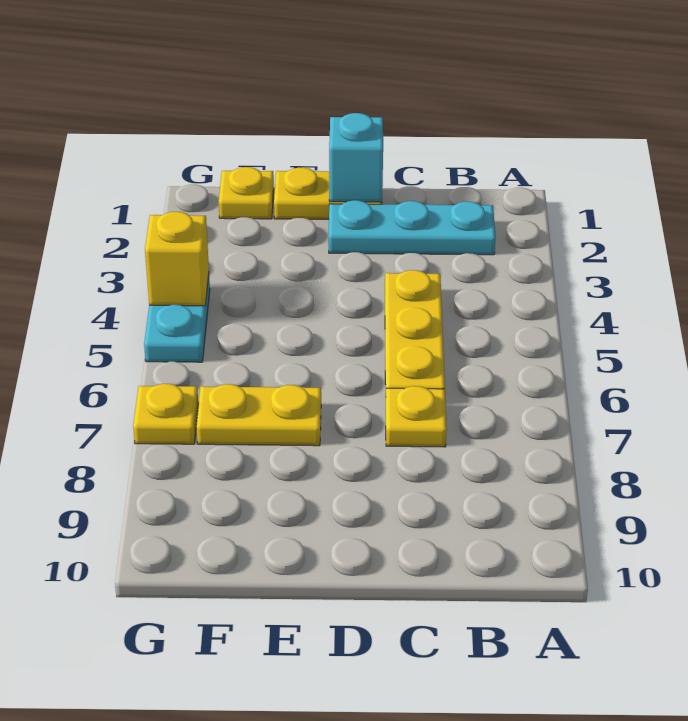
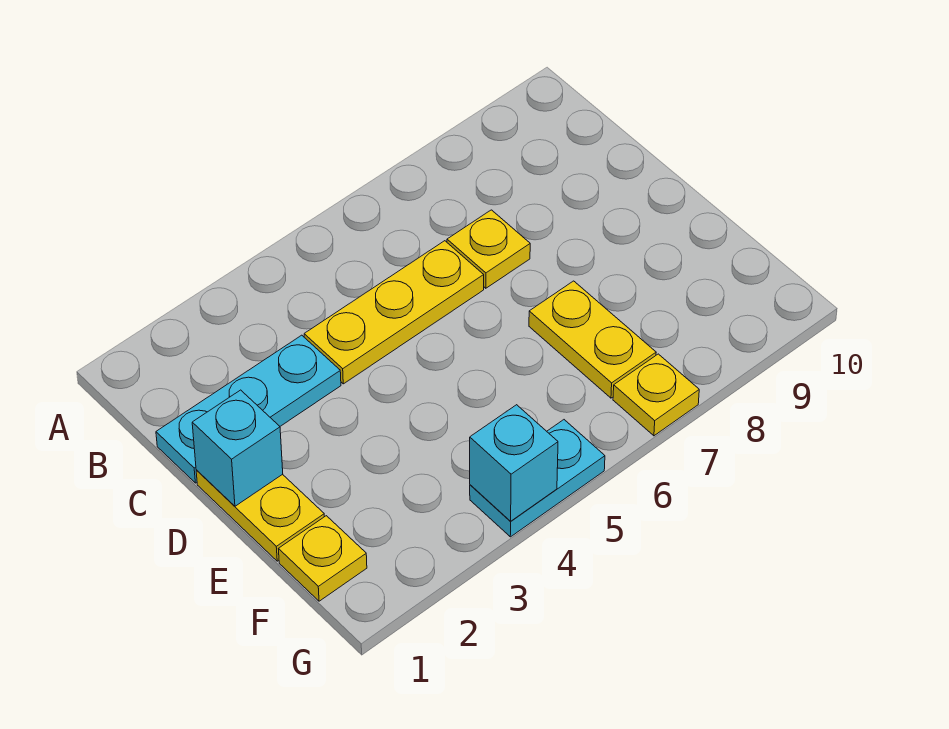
cyan plate B2:D2 level 1 -> cyan plate C1:C3 level 1
yellow brick G4 level 2 -> cyan brick G4 level 2

